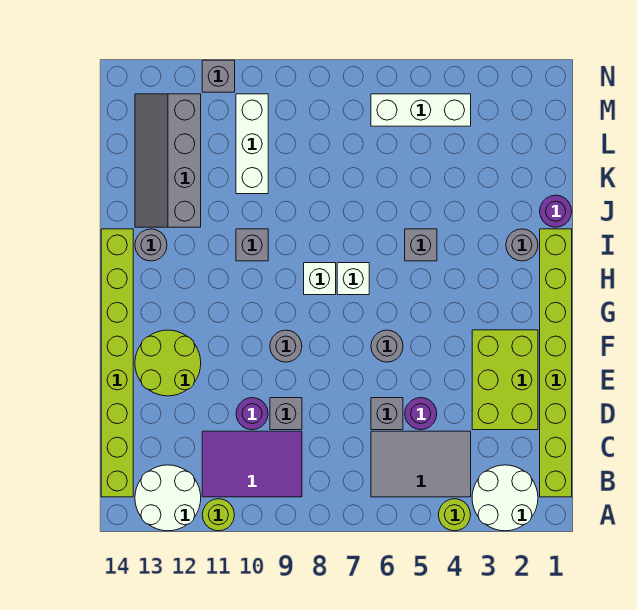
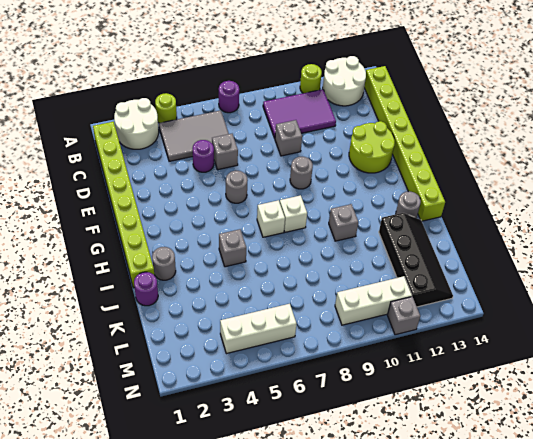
lime brick D2:F3 level 1 -> none
purple round brick D10 level 1 -> purple round brick A7 level 1
grey slope J12:M13 level 1 top 12 -> black slope J12:M13 level 1 top 12
white brick K10:M10 level 1 -> white brick M9:M11 level 1

